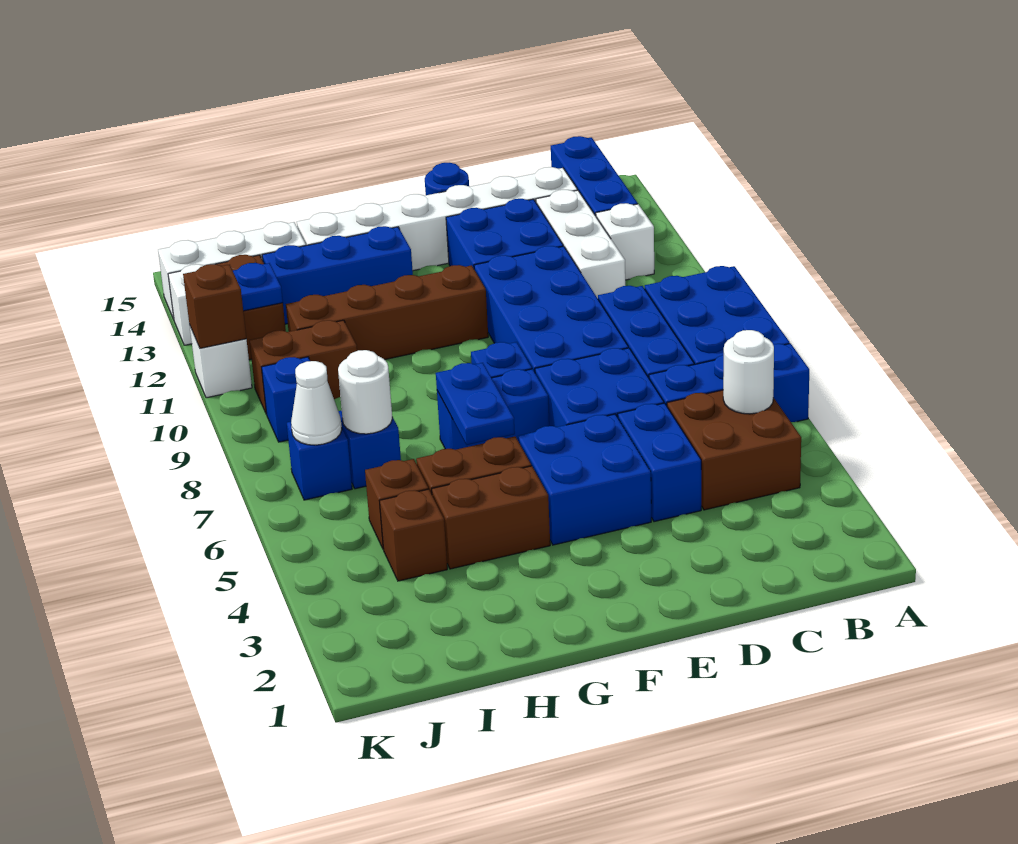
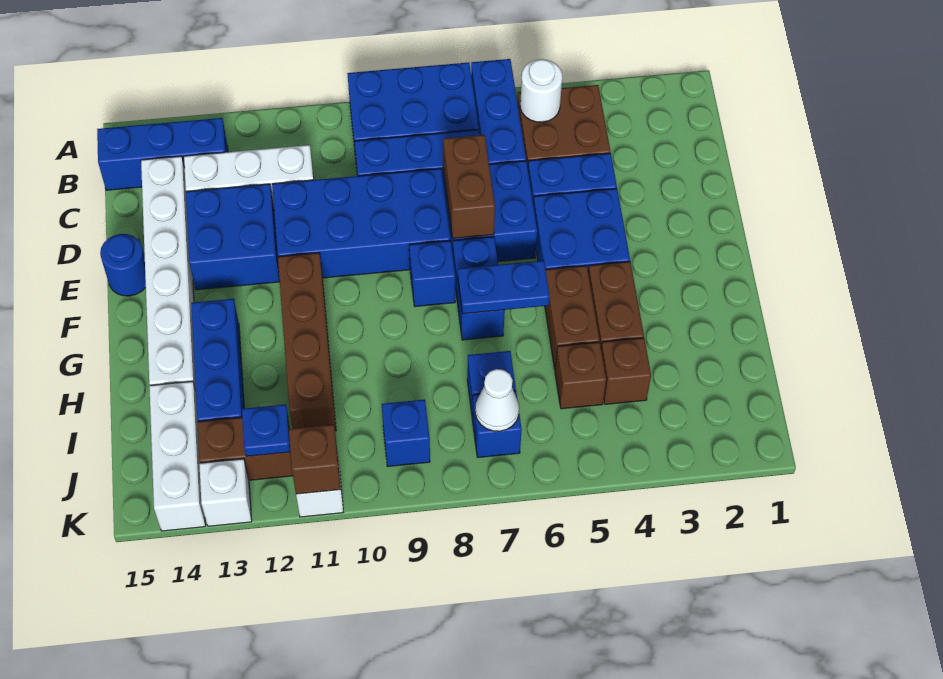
white brick B12 level 1 -> none
white round brick I7 level 2 -> none
brown brick I10:J10 level 1 -> brown brick D7:E7 level 2

